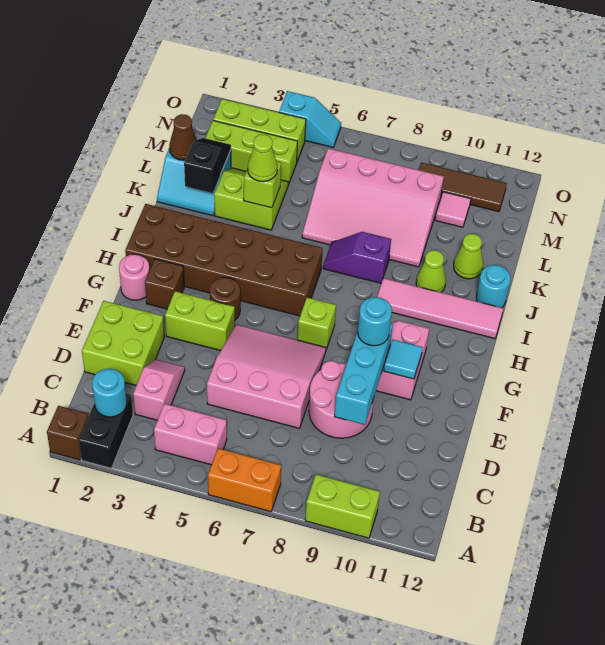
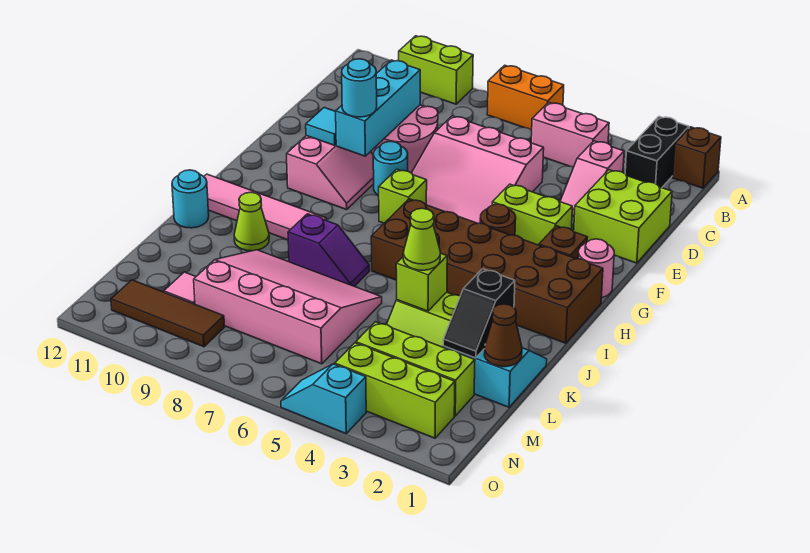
cyan round brick B2 level 2 -> cyan round brick F8 level 1
lime cone K11 level 1 -> none

